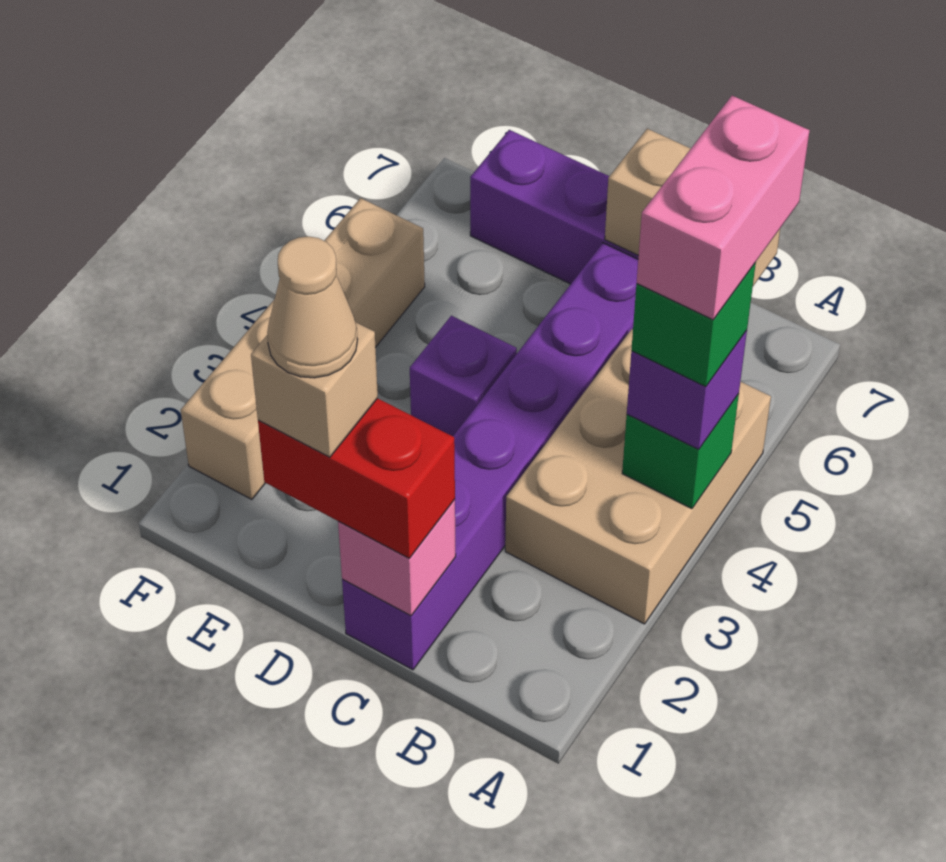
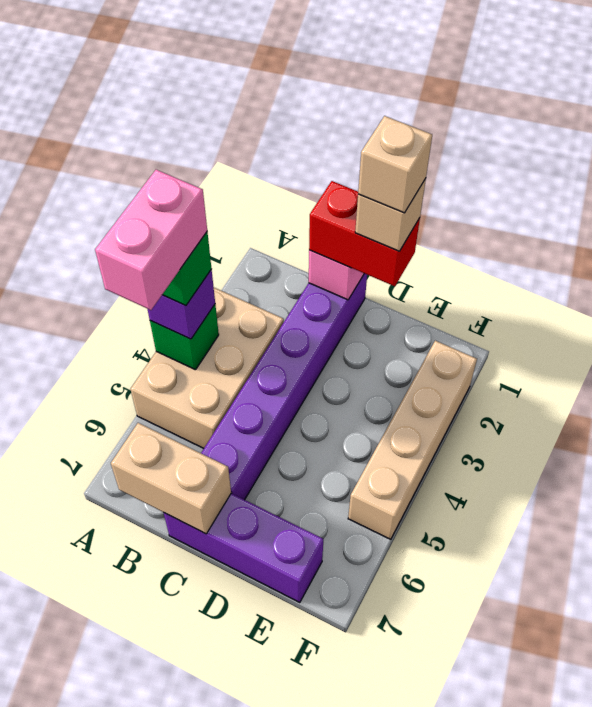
tan cone D1 level 5 -> tan brick D1 level 5
purple brick D4 level 1 -> none

